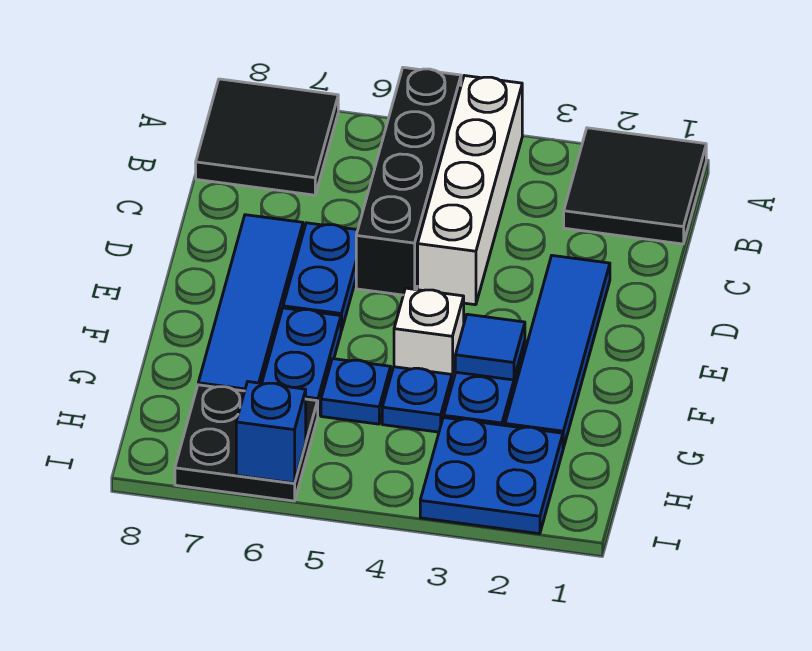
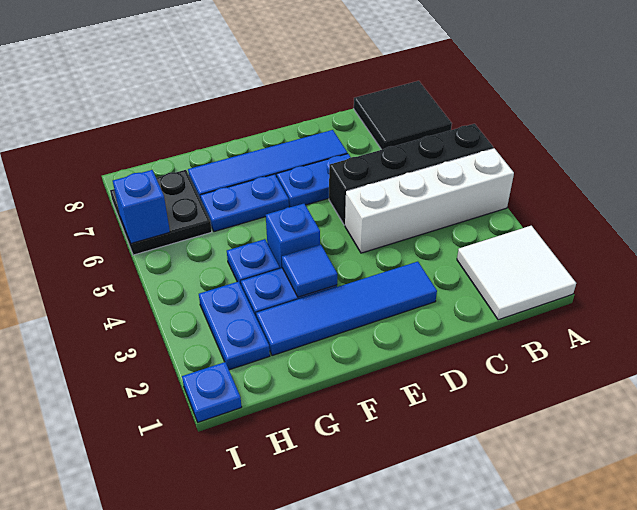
black tile A1:B2 level 1 -> white tile A1:B2 level 1
white brick F4 level 1 -> blue brick F4 level 1
blue plate G5 level 1 -> blue plate I1 level 1
blue plate H2:I3 level 1 -> blue plate H2:H3 level 1

